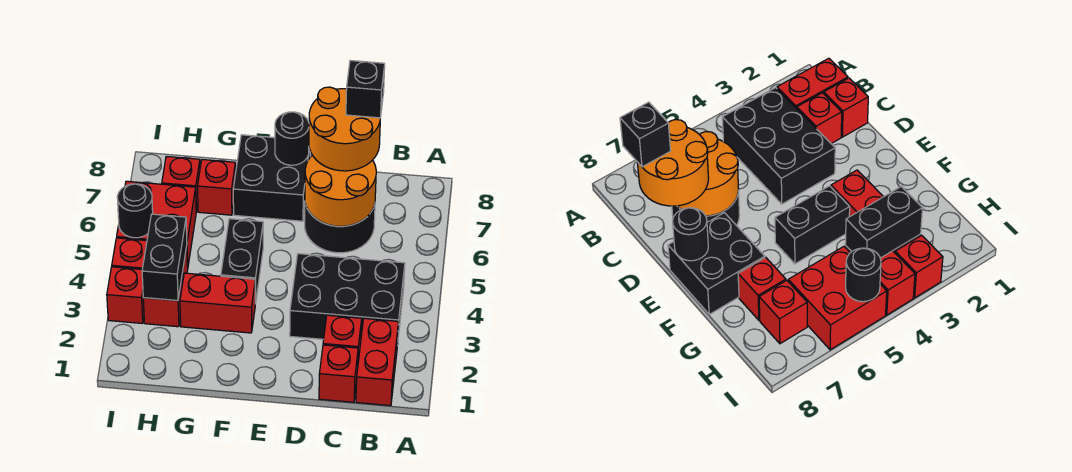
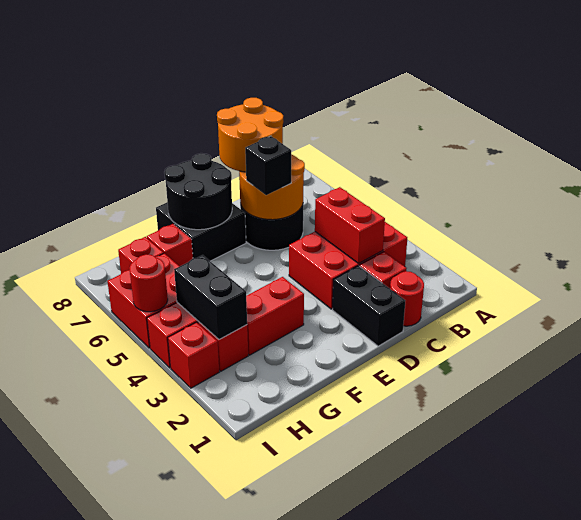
red brick B1:B2 level 1 -> red brick C3:C4 level 2
black brick B3:D4 level 1 -> red brick B3:D4 level 1
red brick C1 level 1 -> red round brick C1 level 1
black brick C8 level 4 -> black brick D6 level 3
black round brick E8 level 2 -> black round brick E7:F8 level 2
black brick F4:F5 level 1 -> black brick D1:D2 level 1
black round brick I5 level 2 -> red round brick I5 level 2

